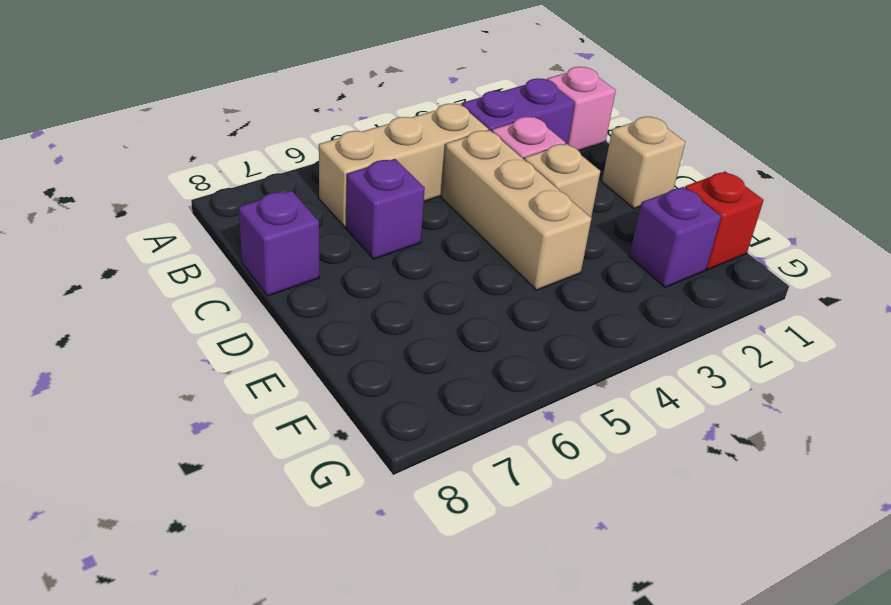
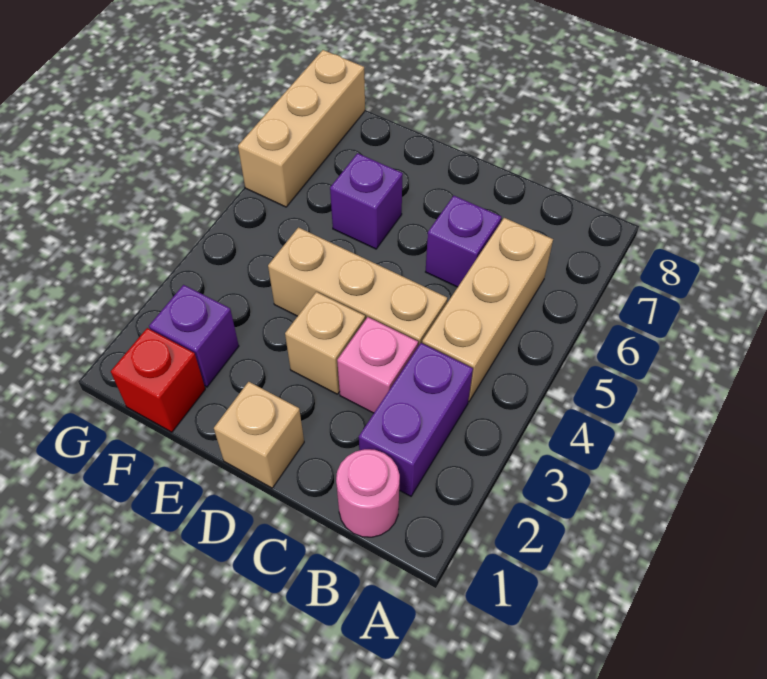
pink brick B1 level 1 -> pink round brick B1 level 1
purple brick C8 level 1 -> purple brick E6 level 1
none -> tan brick G6:G8 level 1

